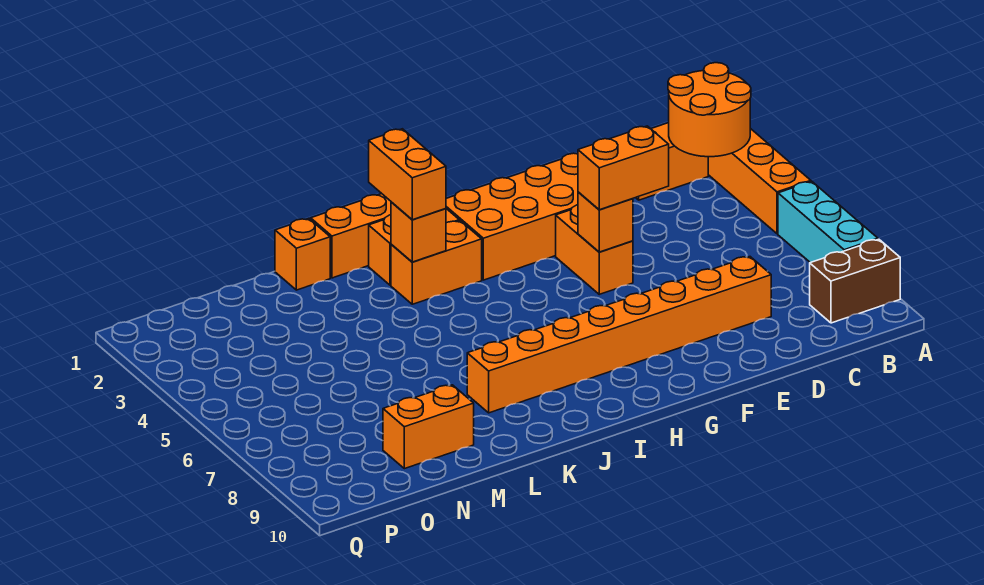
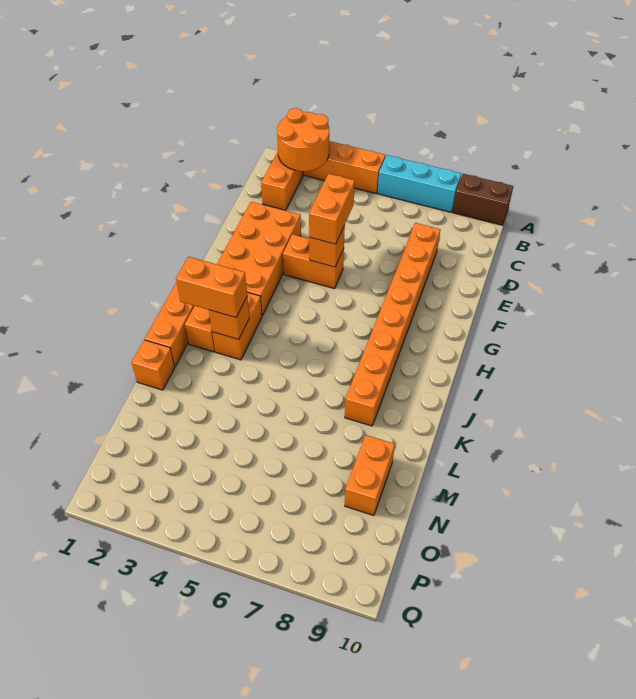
brown brick A9:B9 level 1 -> brown brick A9:A10 level 1

